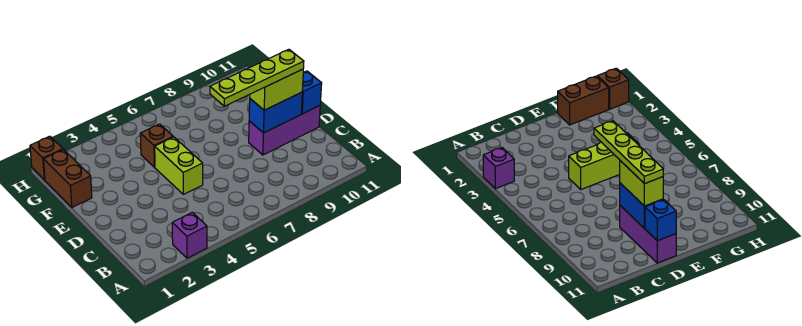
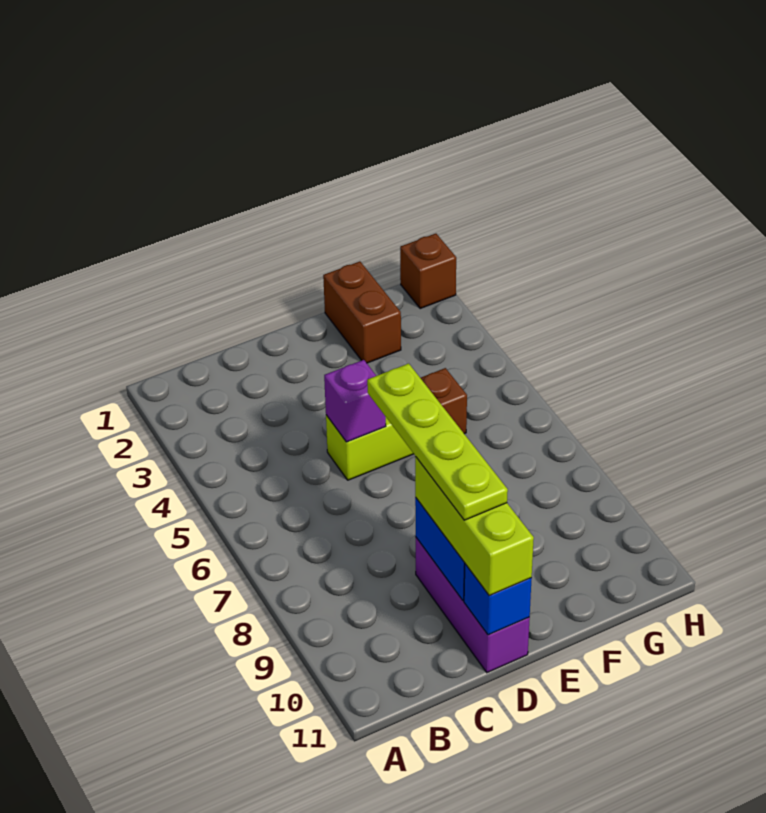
purple brick A3 level 1 -> purple brick D5 level 2
lime brick D9:D10 level 3 -> lime brick D9:D11 level 3
brown brick F1:G1 level 1 -> brown brick F1:F2 level 1

